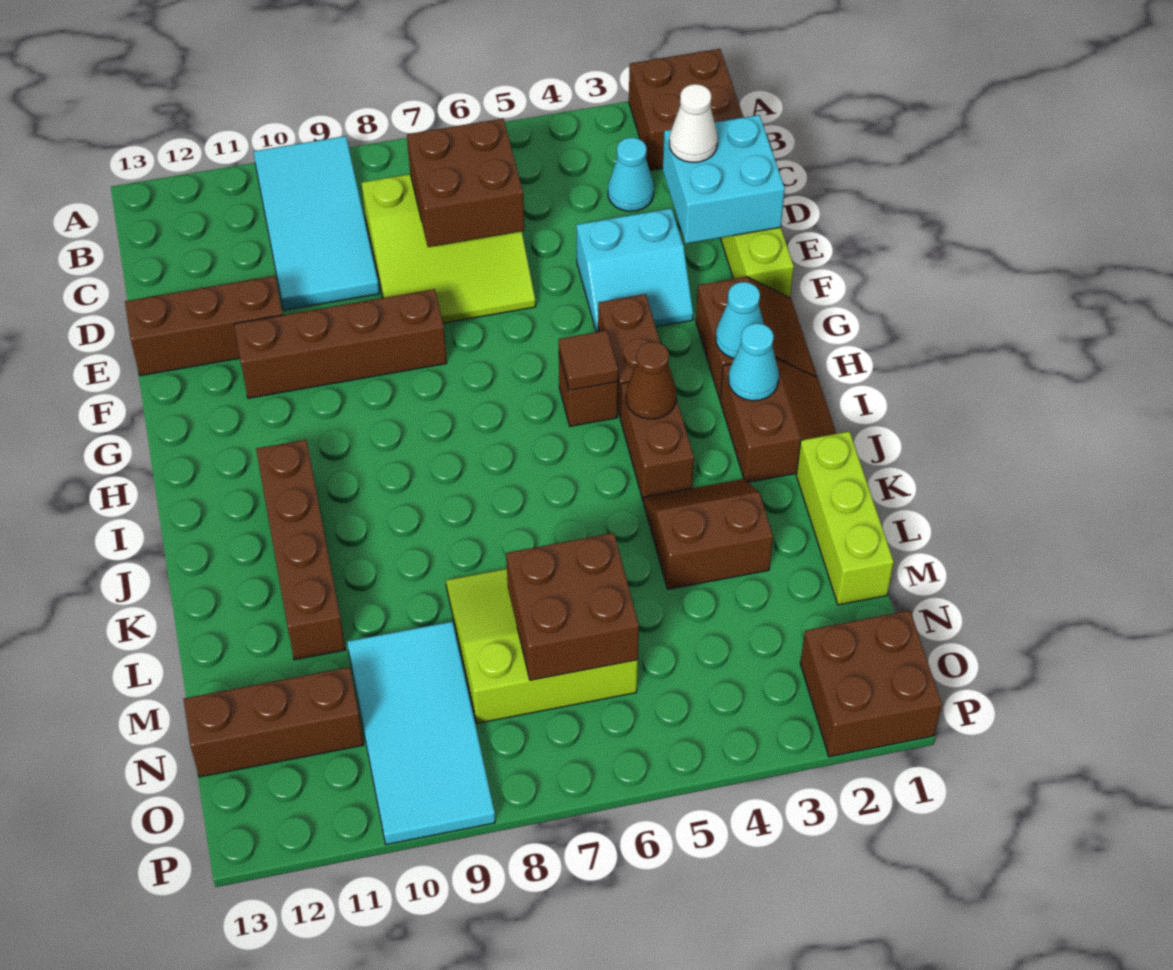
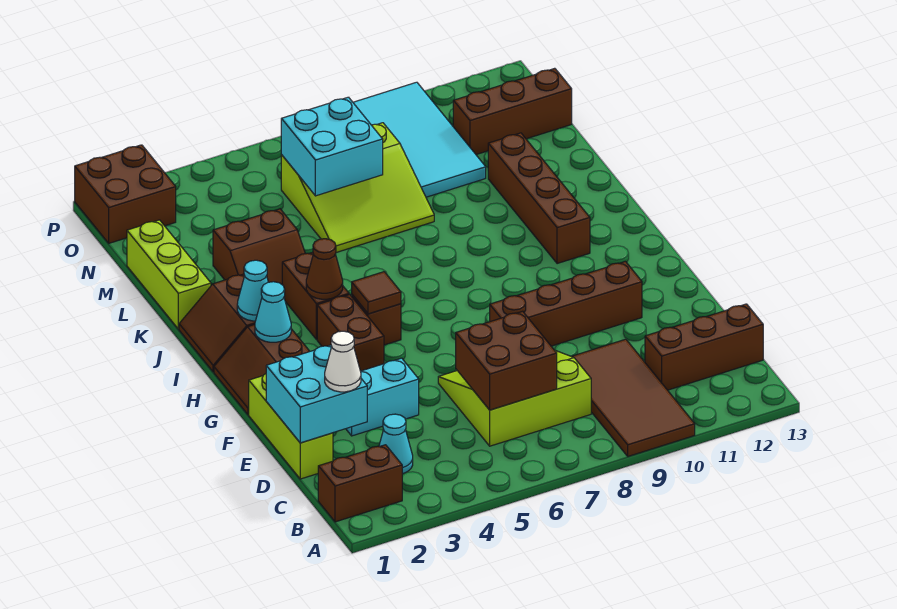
brown brick A1:B2 level 1 -> brown brick B1:B2 level 1
cyan tile A9:D10 level 1 -> brown tile A9:D10 level 1
brown brick E11:E13 level 1 -> brown brick C11:C13 level 1
brown brick M6:N7 level 2 -> cyan brick M6:N7 level 2

